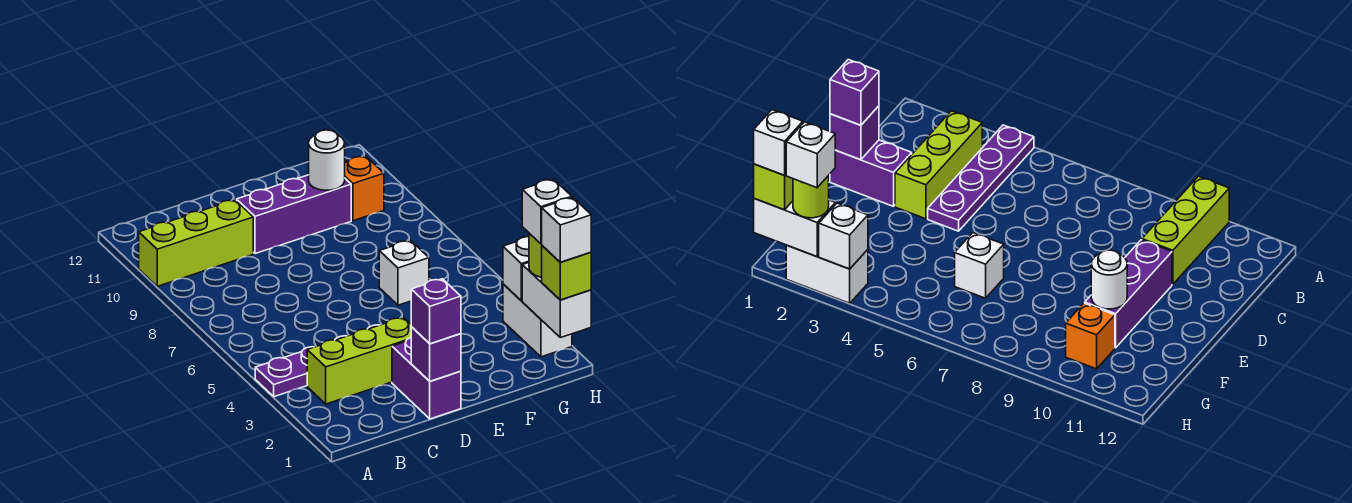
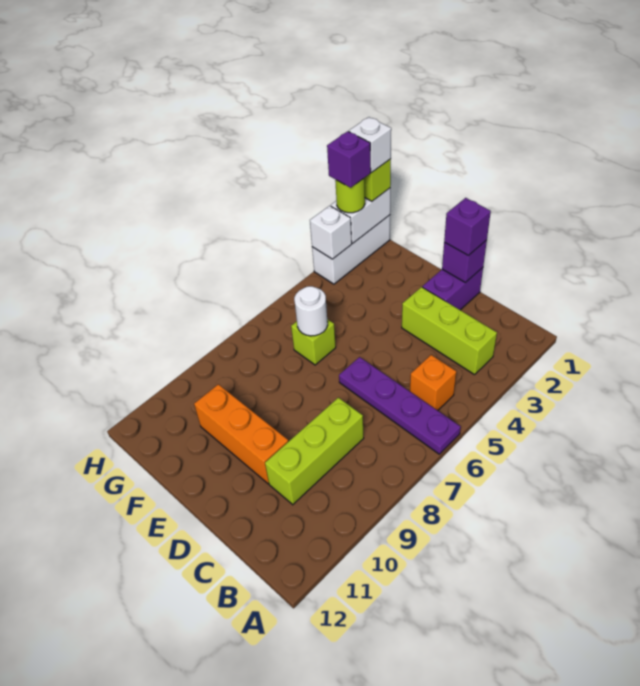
purple plate A4:D4 level 1 -> purple plate A6:D6 level 1
lime brick A10:C10 level 1 -> lime brick C8:C10 level 1
purple brick D10:F10 level 1 -> orange brick D10:F10 level 1
white brick F6 level 1 -> lime brick F6 level 1
white round brick F10 level 2 -> white round brick F6 level 2
orange brick G10 level 1 -> orange brick B5 level 1
white brick H2:H3 level 1 -> white brick H1:H3 level 1
white brick H2 level 4 -> purple brick H2 level 4

